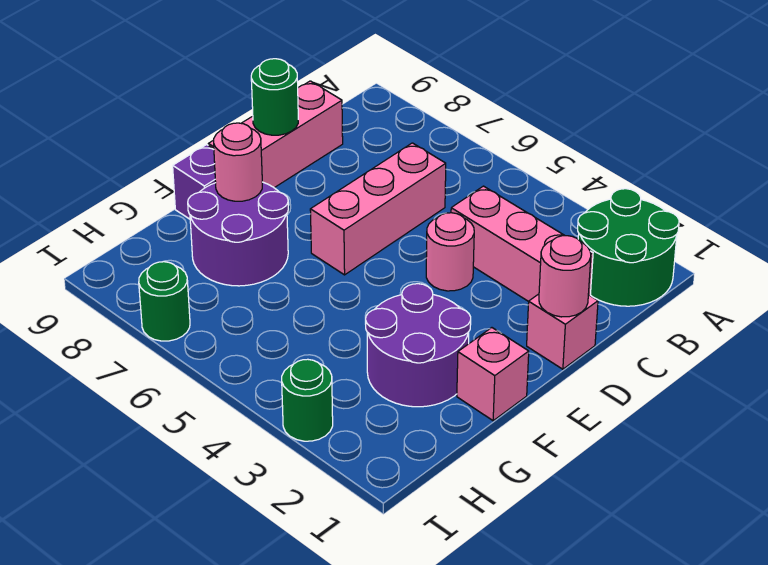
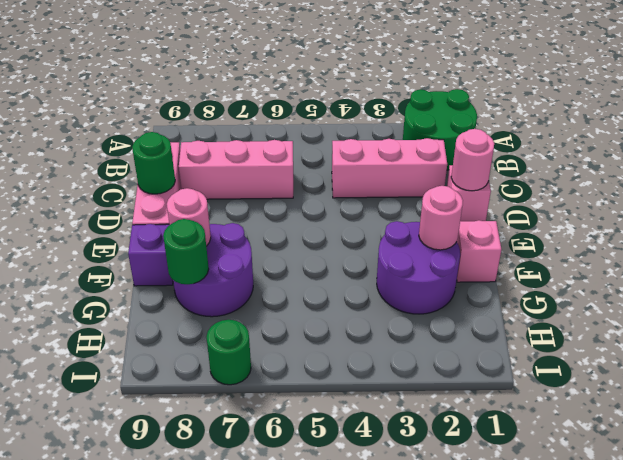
pink brick C6:E6 level 1 -> pink brick C6:C8 level 1
pink round brick D4 level 1 -> pink round brick F2 level 2
green round brick I3 level 1 -> green round brick G8 level 2

